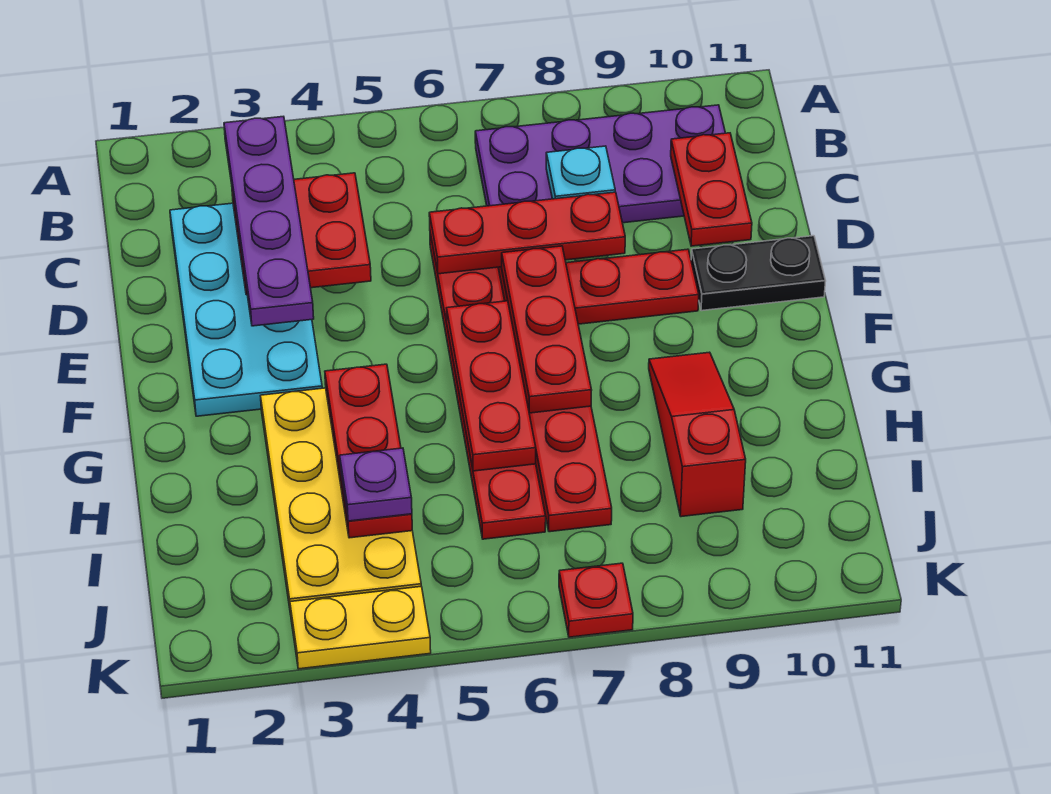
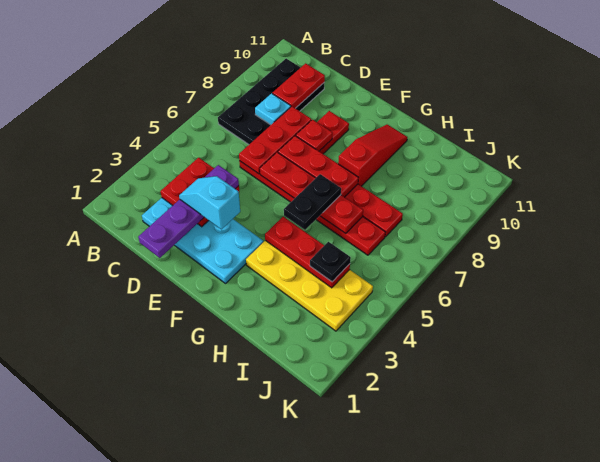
purple plate B3:E3 level 3 -> purple plate D1:D4 level 3
purple plate B7:C10 level 1 -> black plate B7:C10 level 1
red plate C10:D10 level 2 -> red plate C9:C10 level 2
none -> cyan slope D3:E3 level 4 top E
black plate E10:E11 level 1 -> black plate G5:G6 level 3
red plate F6:H6 level 2 -> red plate E6:H6 level 2
red slope G9:I9 level 1 top I -> red slope G8:G10 level 1 top 8
purple plate I4 level 3 -> black plate I4 level 3
yellow plate K3:K4 level 1 -> none
red plate K7 level 1 -> red plate E8 level 2

